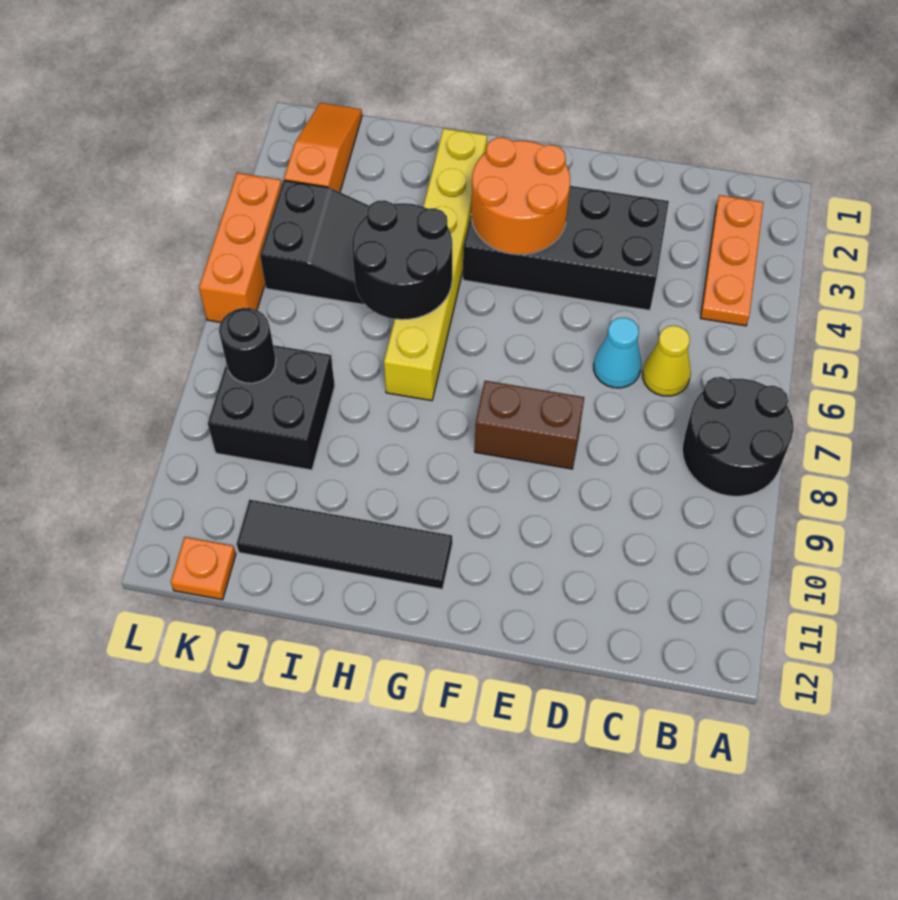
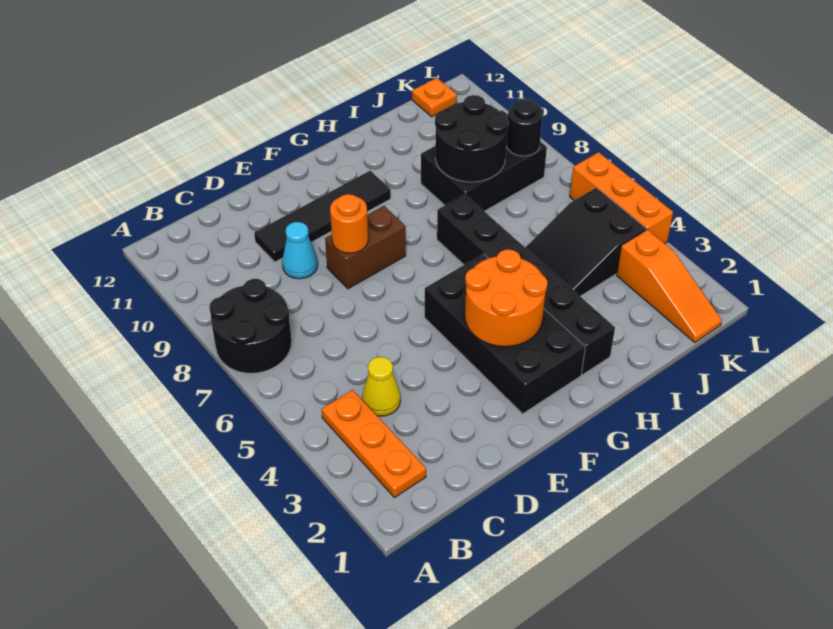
yellow cone C6 level 1 -> yellow cone C4 level 1
black brick D3:G4 level 1 -> black brick F2:G5 level 1
cyan cone D6 level 1 -> cyan cone D9 level 1
none -> orange round brick E8 level 2
black tile G11:J11 level 1 -> black tile D10:G10 level 1
yellow brick H2:H7 level 1 -> black brick H2:H7 level 1
black round brick H5:I6 level 2 -> black round brick I8:J9 level 2
black brick J8:K9 level 1 -> black brick I8:K9 level 1

